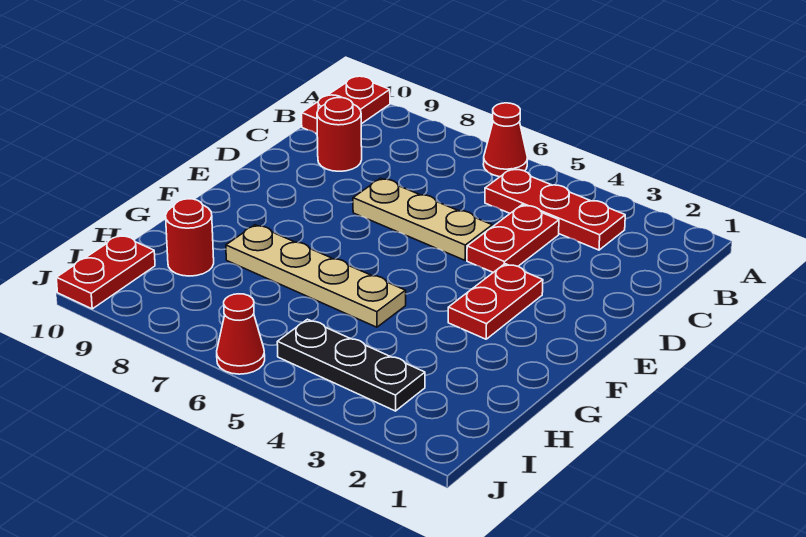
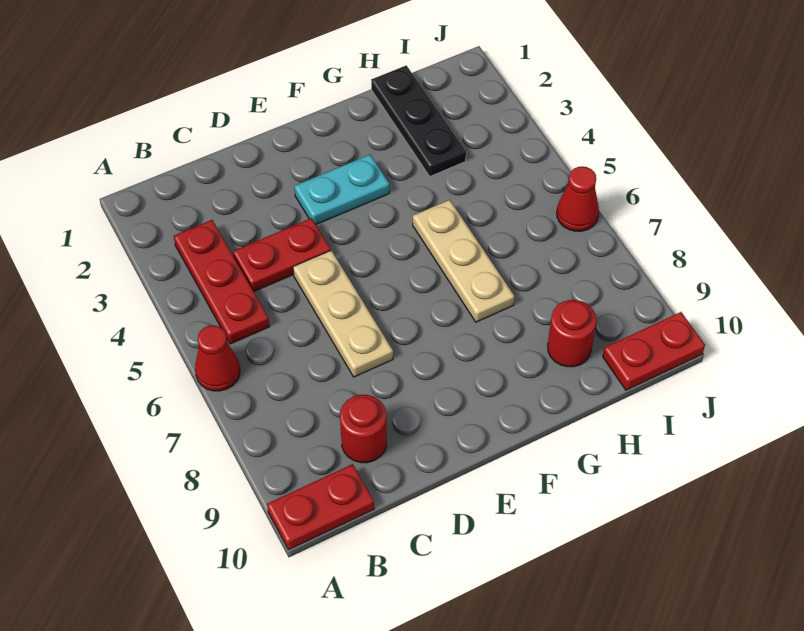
red plate E3:F3 level 1 -> cyan plate E3:F3 level 1
tan plate G5:G8 level 1 -> tan plate G5:G7 level 1
black plate I3:I5 level 1 -> black plate H1:H3 level 1

